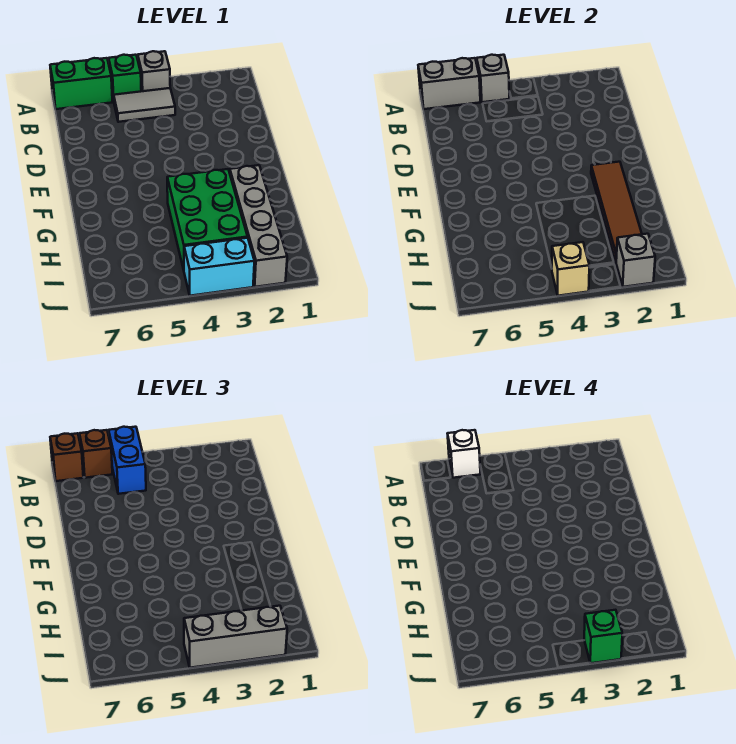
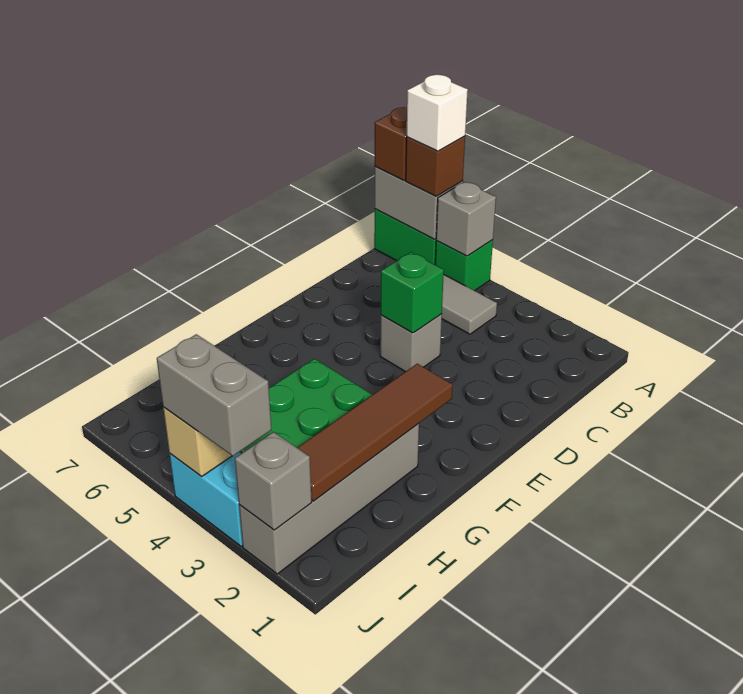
grey brick A4 level 1 -> grey brick D4 level 1
blue brick A5:B5 level 3 -> none
grey brick J2:J4 level 3 -> grey brick J3:J4 level 3
green brick J3 level 4 -> green brick D4 level 2

